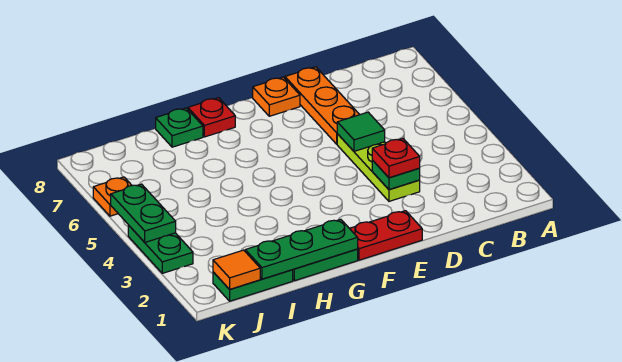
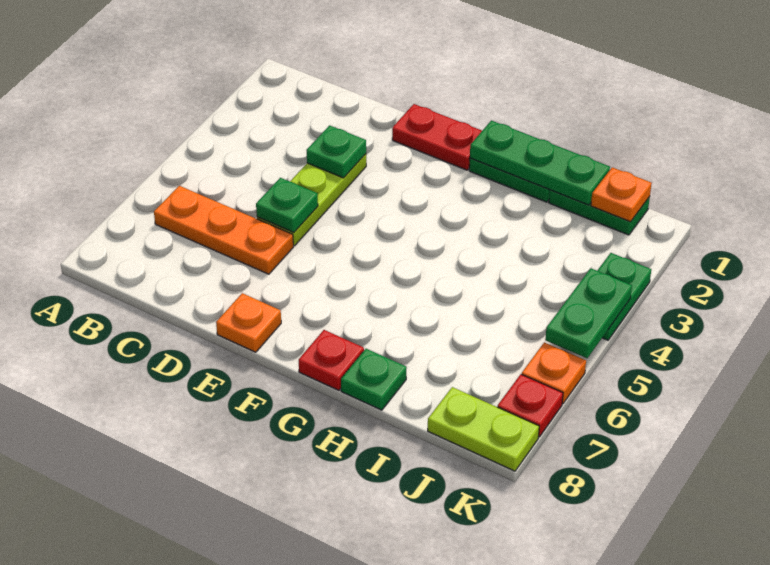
red plate D3 level 3 -> red plate K7 level 1
green tile D5 level 2 -> green plate D5 level 2
orange plate D6:D8 level 1 -> orange plate B6:D6 level 1
orange tile J1 level 2 -> orange plate J1 level 2
none -> lime plate J8:K8 level 1

